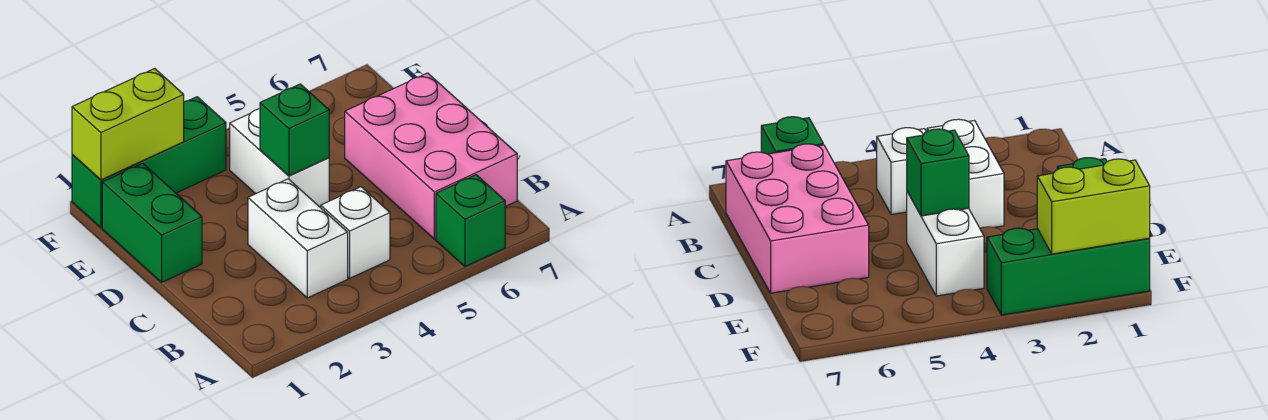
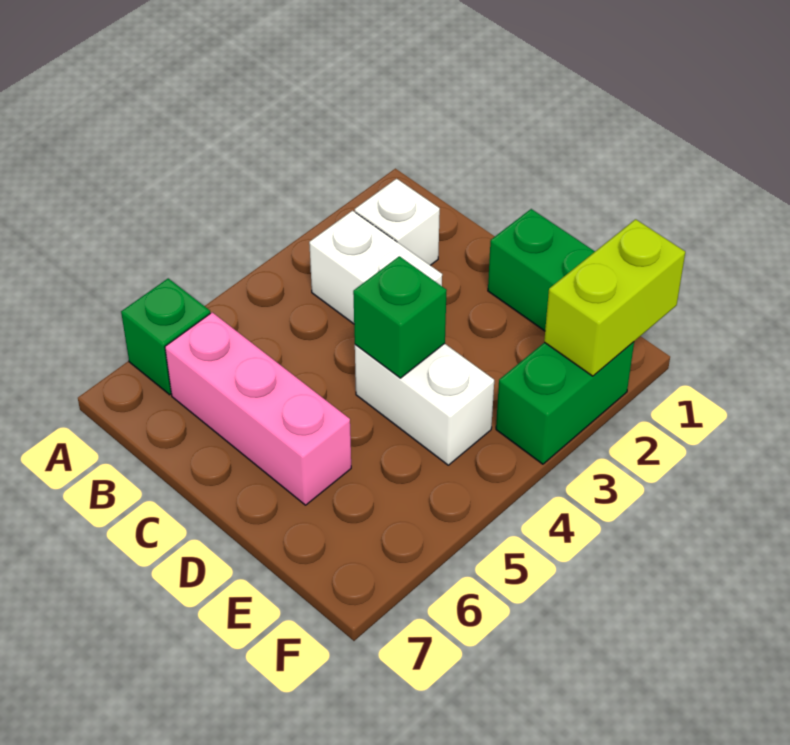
white brick B4 level 1 -> white brick B2 level 1
pink brick B6:D7 level 1 -> pink brick B6:D6 level 1
green brick F1:F3 level 1 -> green brick F2:F3 level 1

